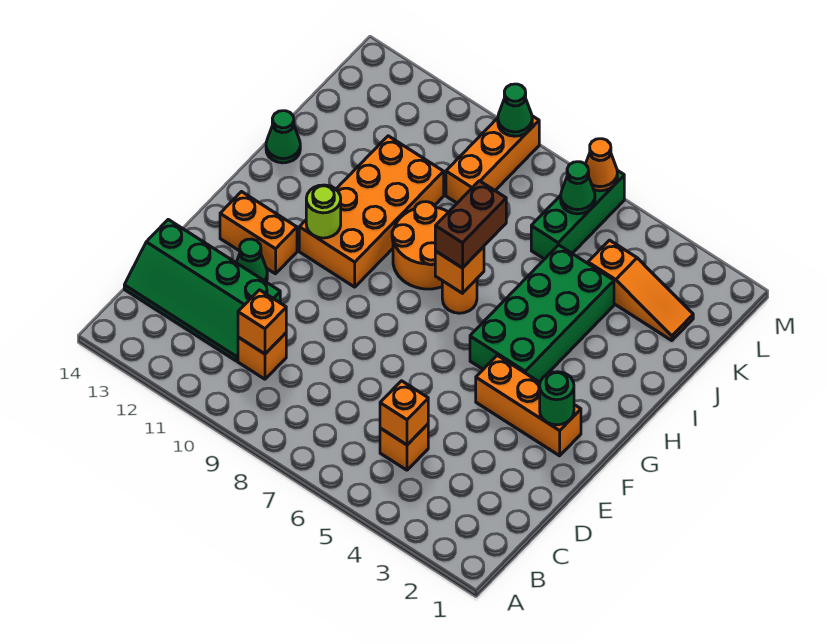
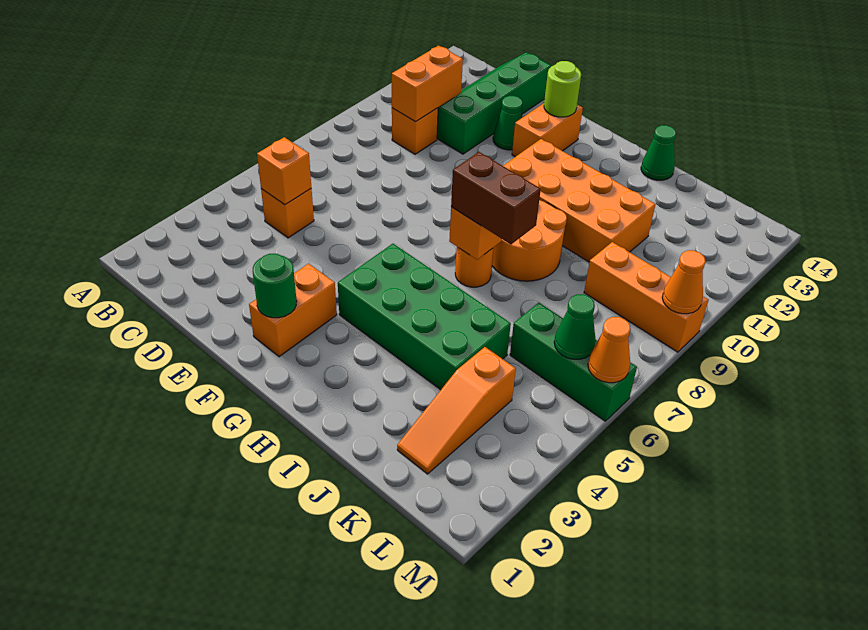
orange brick C10 level 2 -> orange brick C10:C11 level 2
orange brick F2:F4 level 1 -> orange brick F2:F3 level 1
lime round brick G11 level 2 -> lime round brick F13 level 2
green cone M9 level 2 -> orange cone M9 level 2

